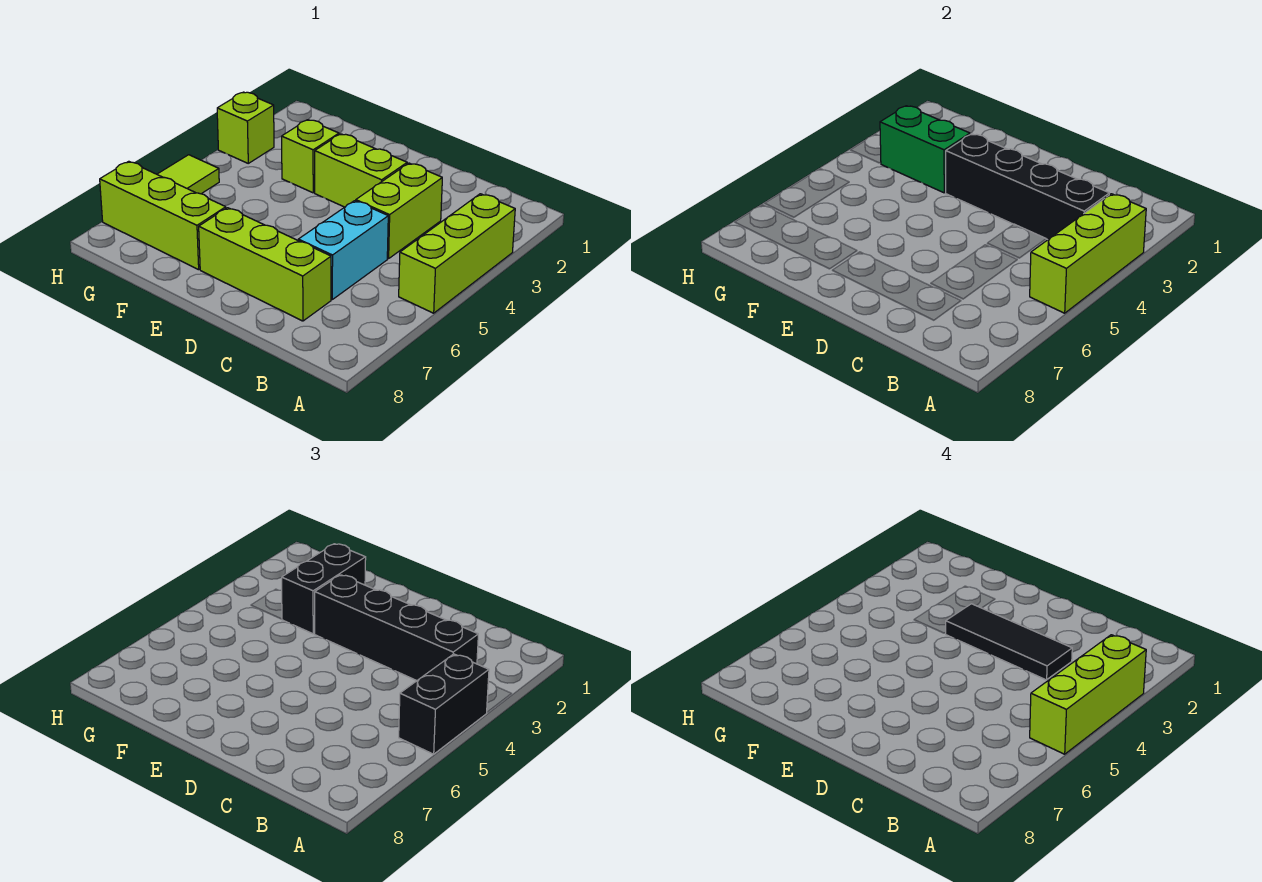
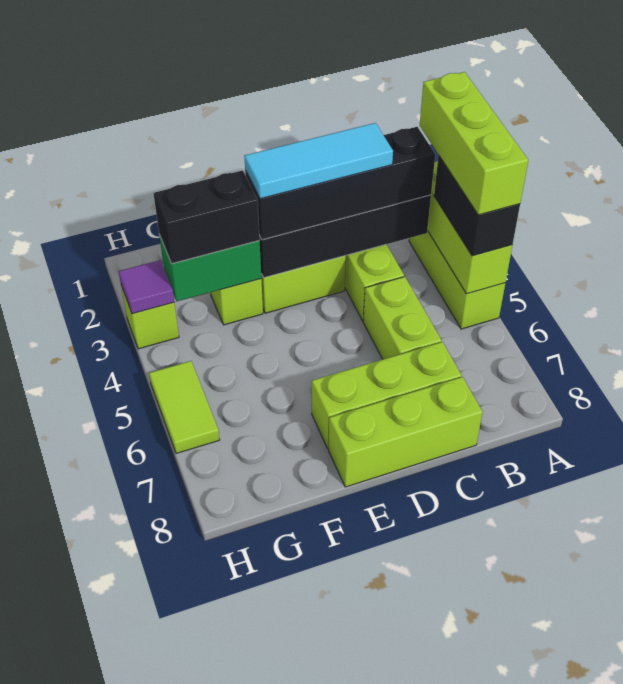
black tile C3:E3 level 4 -> cyan tile C3:E3 level 4
cyan brick C5:C6 level 1 -> lime brick C5:C6 level 1
black brick F2:F3 level 3 -> black brick F3:G3 level 3
lime brick F7:H7 level 1 -> lime brick C8:E8 level 1
none -> purple tile H3 level 2

